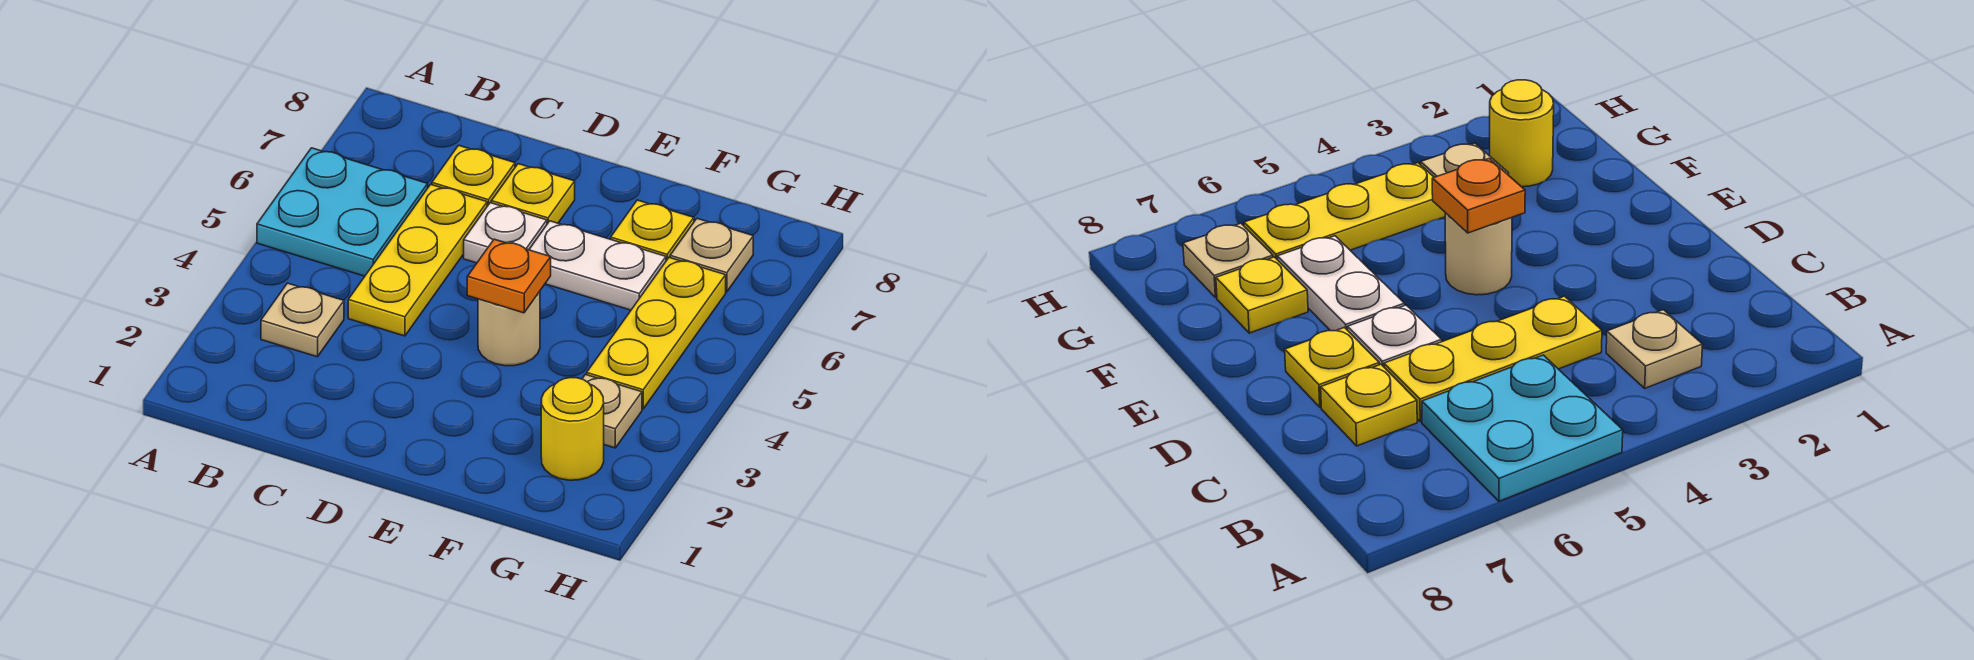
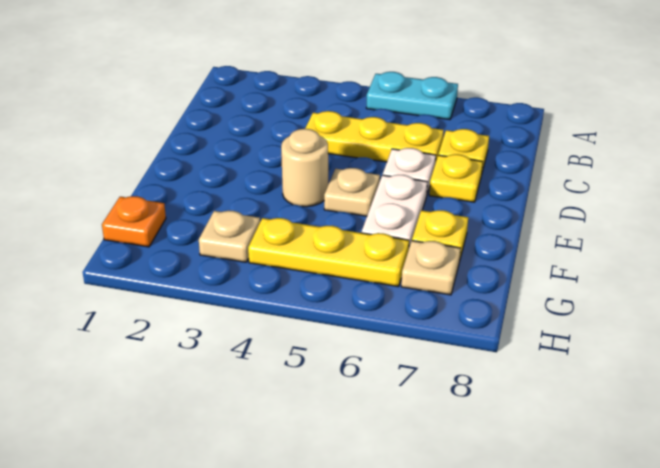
cyan plate A5:B6 level 1 -> cyan plate A5:A6 level 1
tan plate B3 level 1 -> tan plate E5 level 1
orange plate E4 level 2 -> orange plate G1 level 1
yellow round brick G2 level 1 -> none

